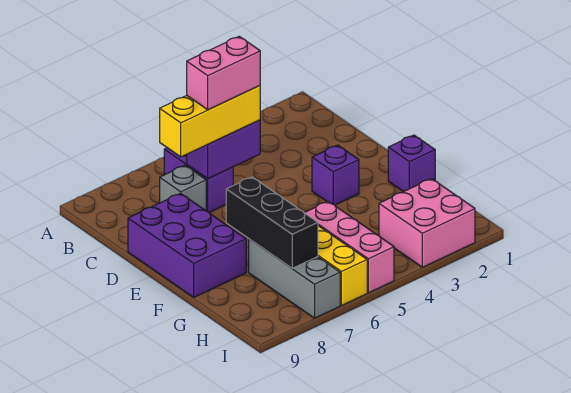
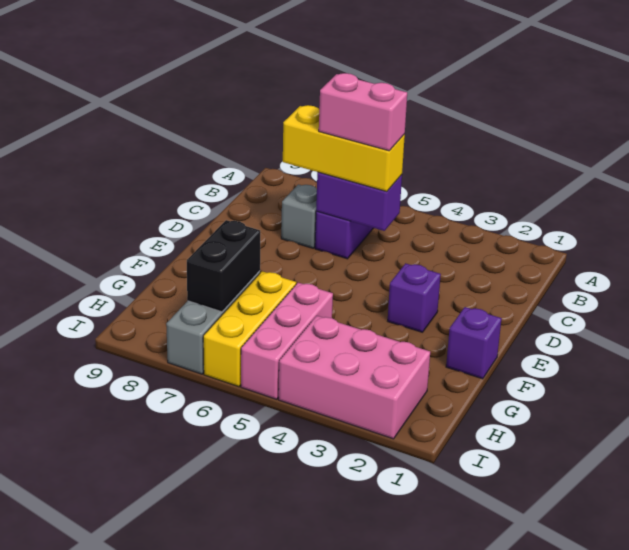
purple brick D8:F9 level 1 -> none
black brick F7:H7 level 2 -> black brick G7:H7 level 2
pink brick H2:I3 level 1 -> pink brick H2:I4 level 1

